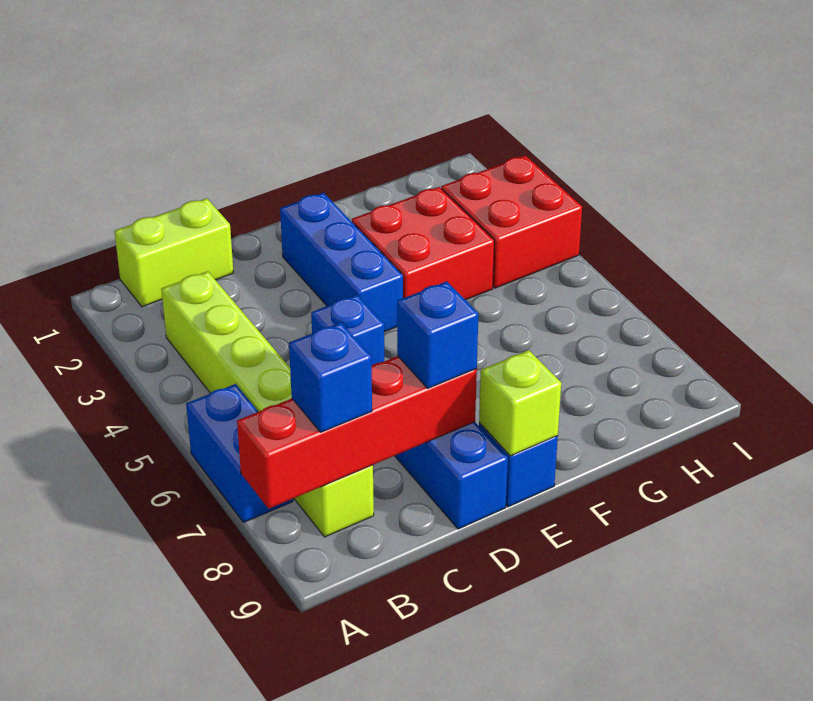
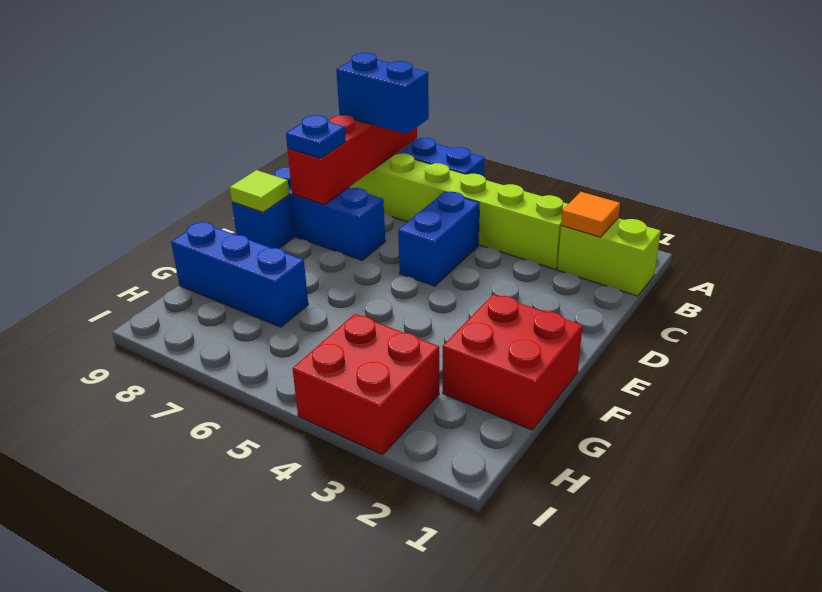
lime brick B1:C1 level 1 -> lime brick B1:B2 level 1
none -> orange tile B2 level 2
blue brick B8 level 3 -> blue brick B7:B8 level 3
blue brick D5 level 1 -> blue brick C5:D5 level 1
blue brick D8 level 3 -> blue plate D8 level 3
blue brick E2:E4 level 1 -> blue brick G7:G9 level 1
lime brick E9 level 2 -> lime tile E9 level 2
red brick F3:G4 level 1 -> red brick F1:G2 level 1

